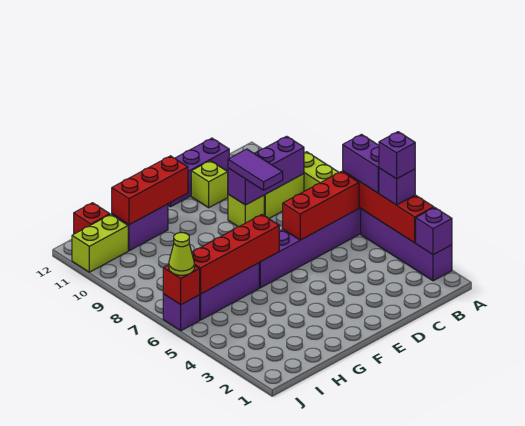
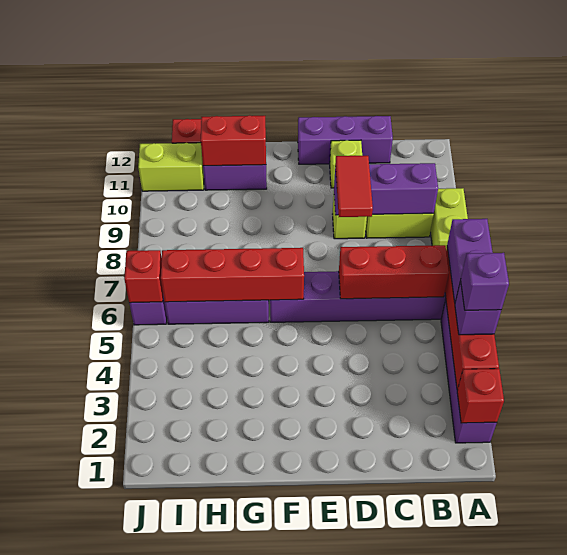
purple brick A2 level 2 -> red brick A2 level 2
purple tile D8:D9 level 3 -> red tile D8:D9 level 3
red brick F11:H11 level 2 -> red brick G11:H11 level 2
lime cone J6 level 3 -> none

